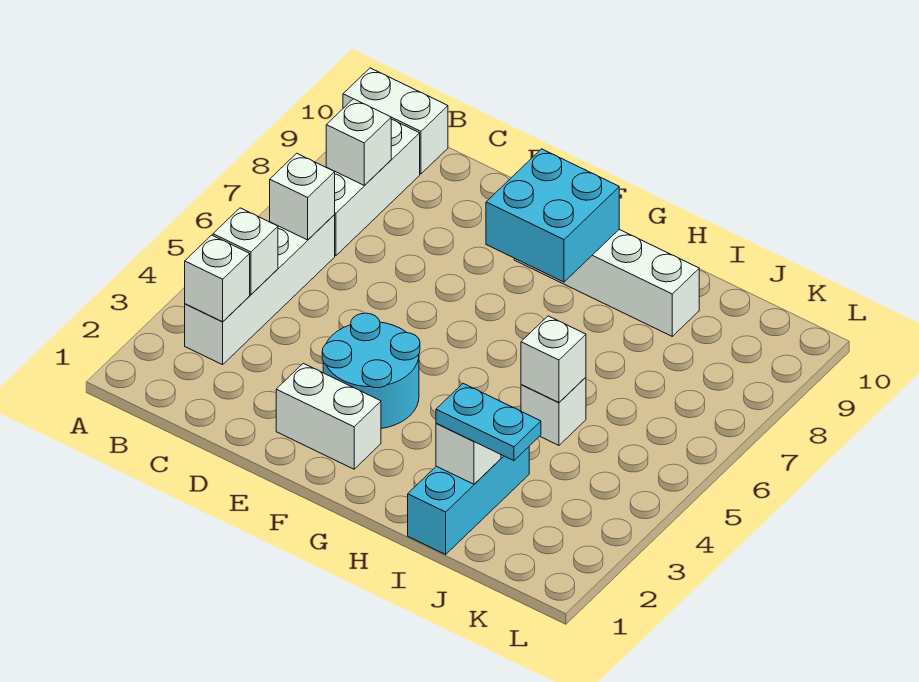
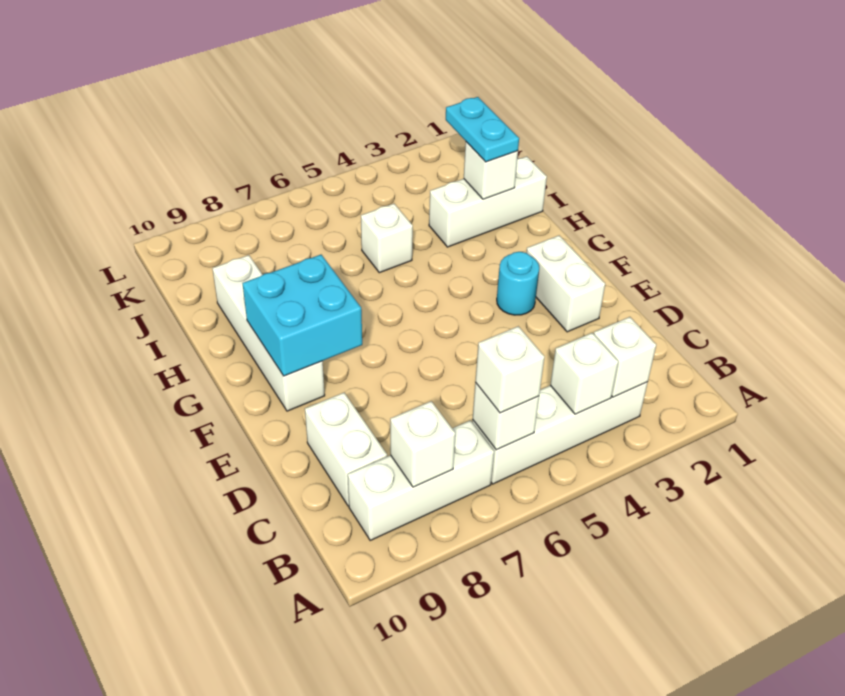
white brick A10:B10 level 1 -> white brick C9:D9 level 1
cyan round brick E3:F4 level 1 -> cyan round brick F3 level 1
cyan brick I1:I3 level 1 -> white brick I1:I3 level 1
white brick I5 level 2 -> white brick B6 level 3

